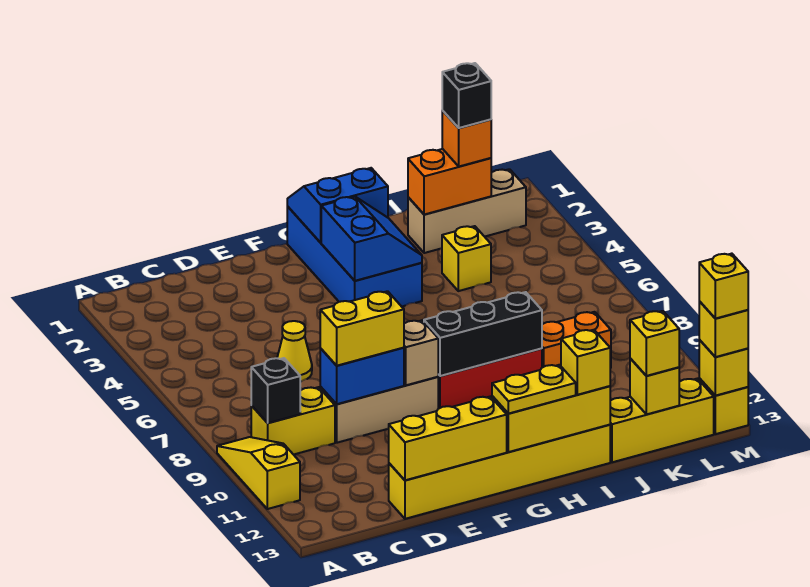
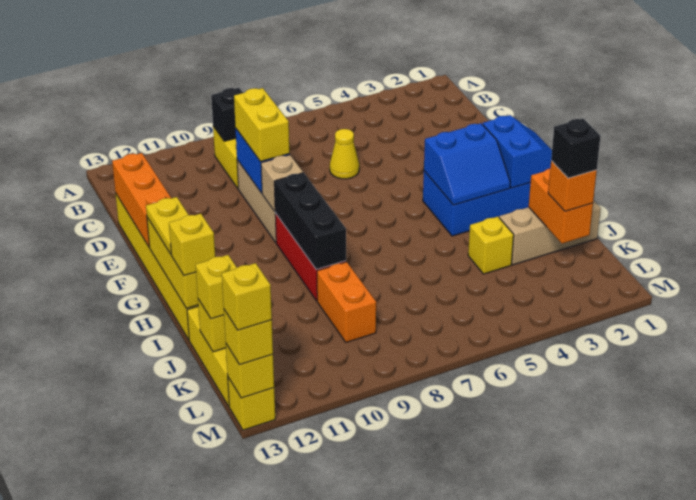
yellow slope A9:A11 level 1 top 11 -> none
yellow brick D13:F13 level 2 -> orange brick D13:F13 level 2
tan brick J2:L2 level 1 -> tan brick J1:J3 level 1

